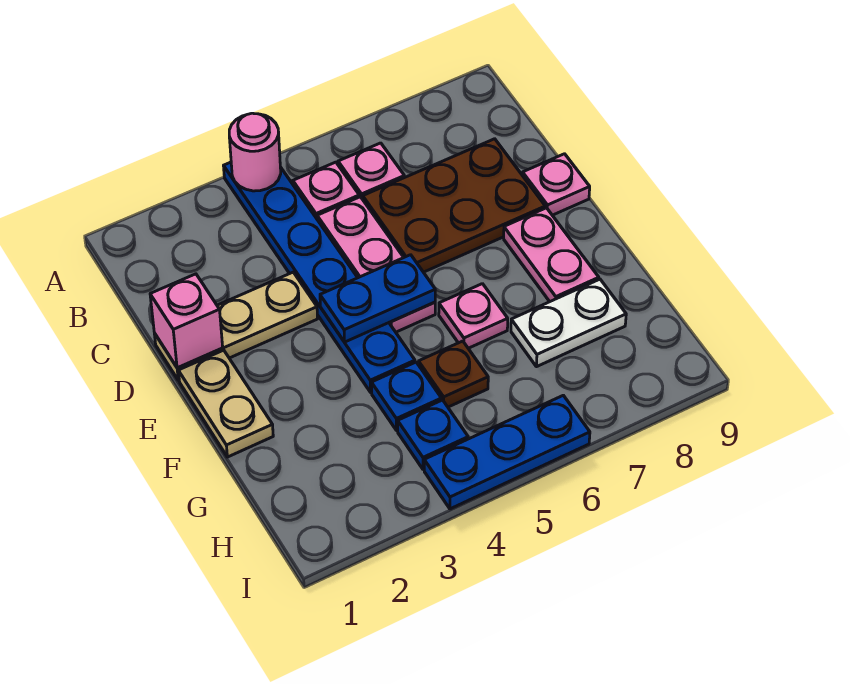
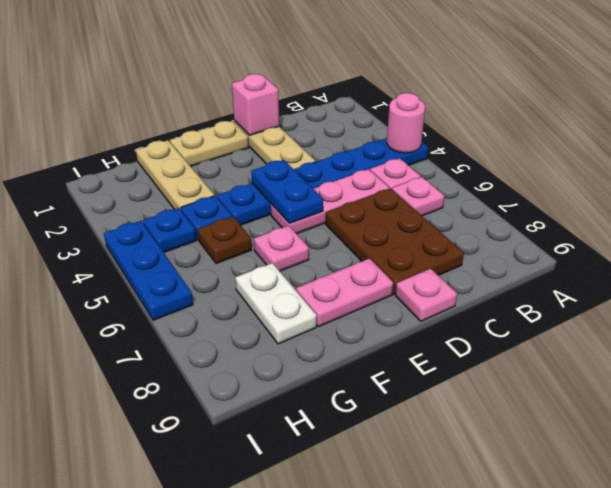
none -> tan plate G1:G3 level 1

